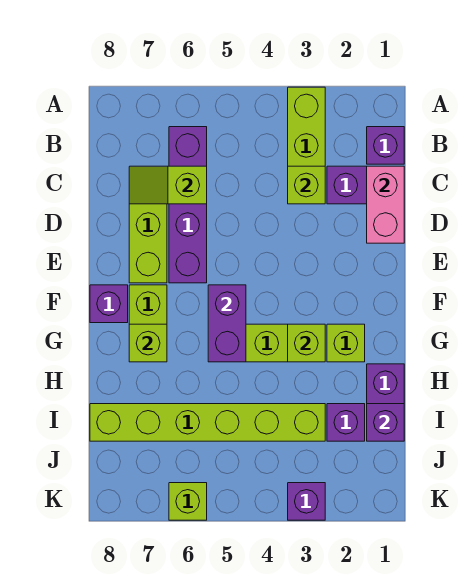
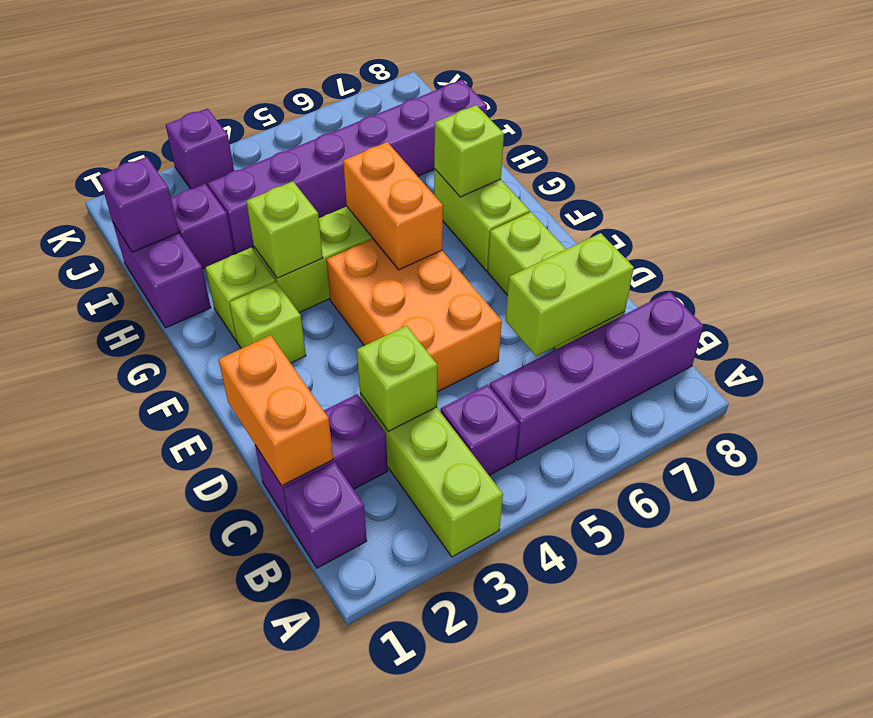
purple brick B6:E6 level 1 -> purple brick B5:B8 level 1
pink brick C1:D1 level 2 -> orange brick C1:D1 level 2
lime slope C6:C7 level 2 top 6 -> lime brick C6:C7 level 2
none -> orange brick D4:F5 level 1
purple brick F5:G5 level 2 -> orange brick F5:G5 level 2
purple brick F8 level 1 -> purple brick B4 level 1
lime brick I3:I8 level 1 -> purple brick I3:I8 level 1
lime brick K6 level 1 -> lime brick F2 level 1

